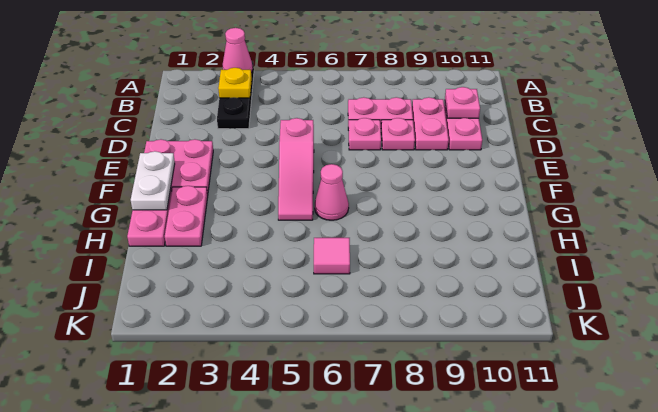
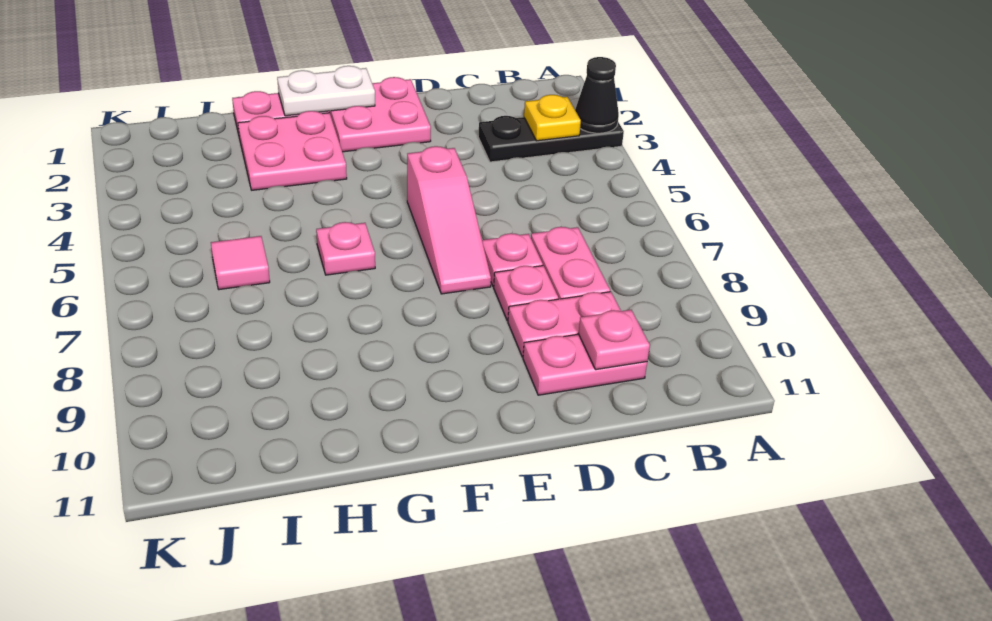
pink cone A3 level 2 -> black cone A3 level 2
pink slope E5:G5 level 1 top E -> pink slope E5:E7 level 1 top 5
pink plate G2:H2 level 1 -> pink plate G2:H3 level 1
pink cone G6 level 1 -> pink plate G6 level 1

